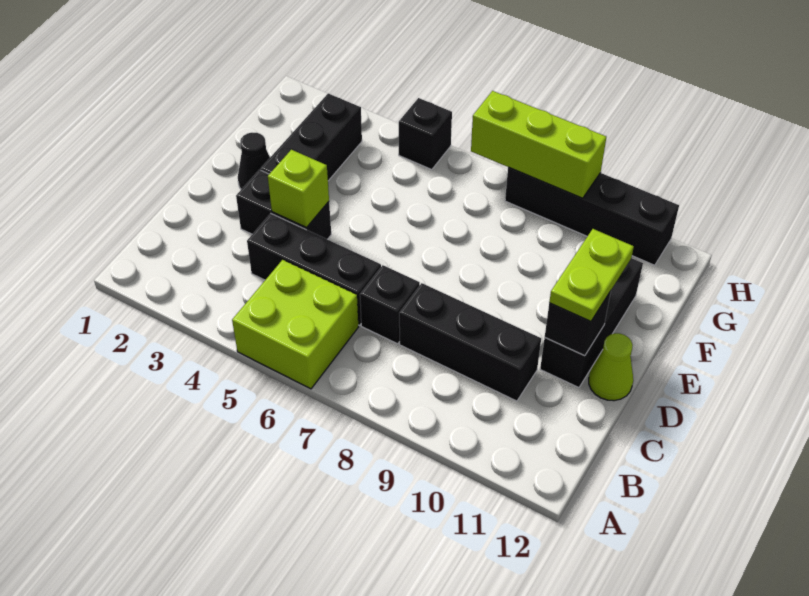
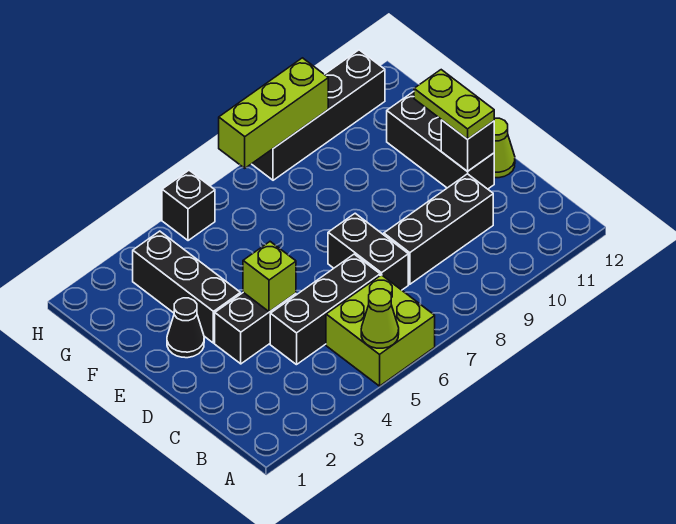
none -> lime cone A5 level 2
black brick C7 level 1 -> black brick C7:D7 level 1

